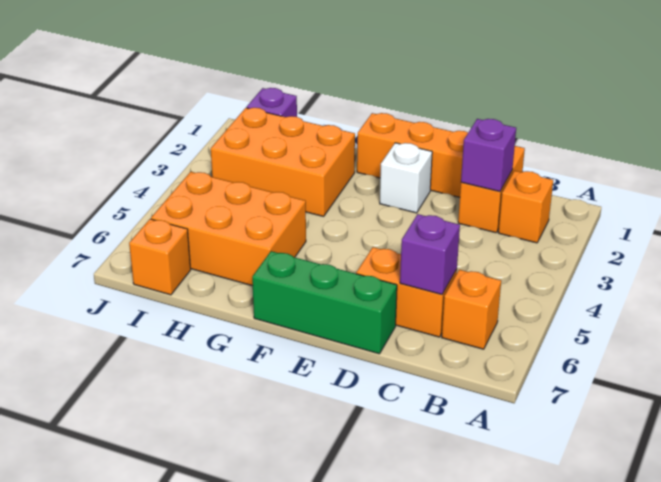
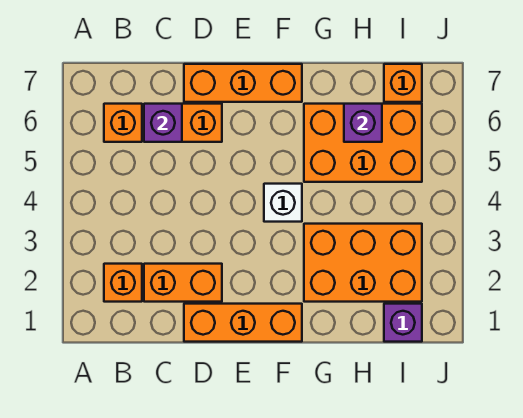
orange brick C1:C2 level 1 -> orange brick C2:D2 level 1
purple brick C2 level 2 -> purple brick H6 level 2
green brick D7:F7 level 1 -> orange brick D7:F7 level 1
white brick E2 level 1 -> white brick F4 level 1

